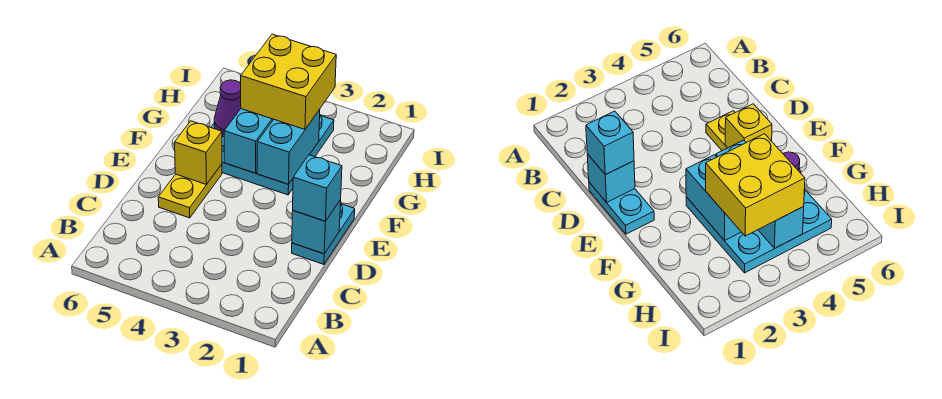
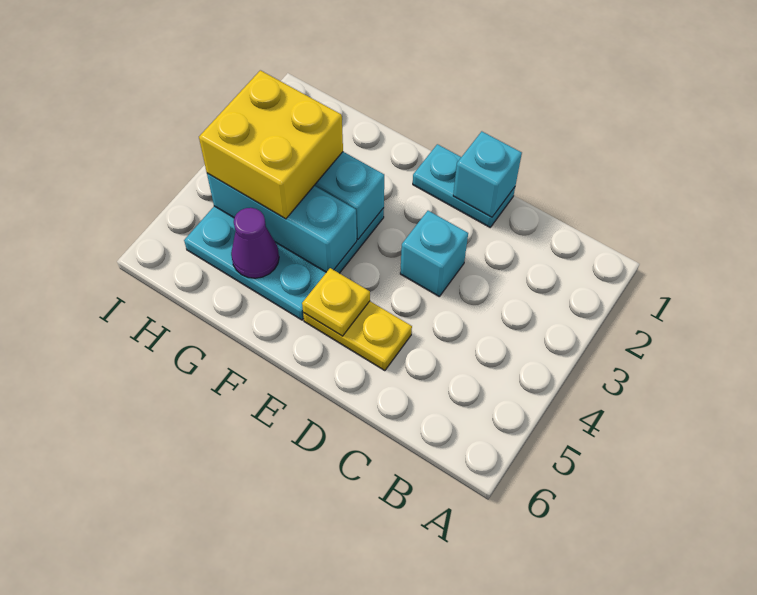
cyan brick D1 level 3 -> cyan brick D3 level 1
yellow brick E5 level 2 -> yellow plate E5 level 2

